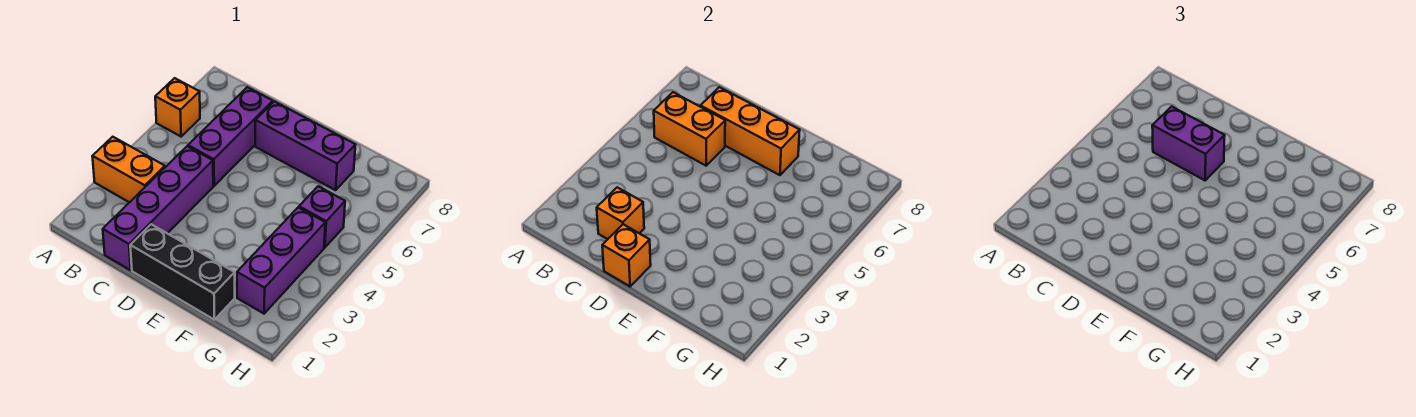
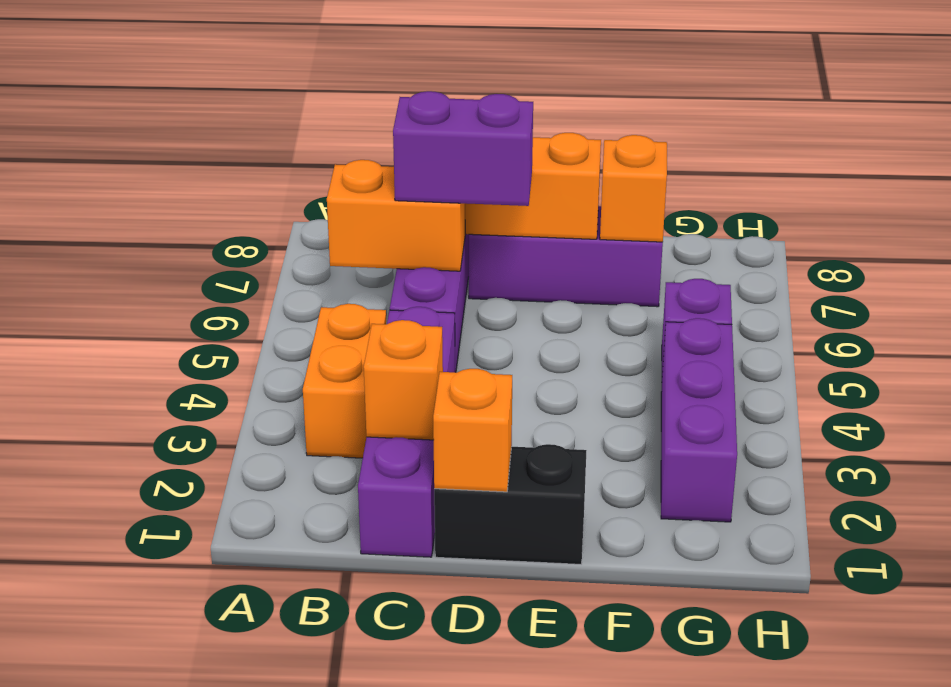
orange brick A3:B3 level 1 -> orange brick B3:B4 level 1
orange brick A6 level 1 -> orange brick F7 level 2
black brick D1:F1 level 1 -> black brick D1:E1 level 1

